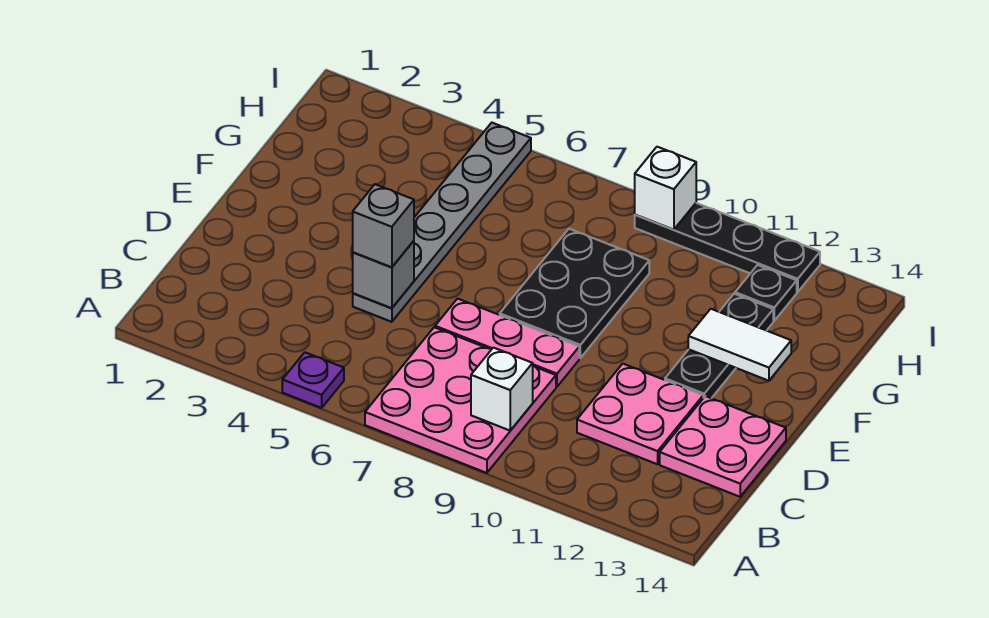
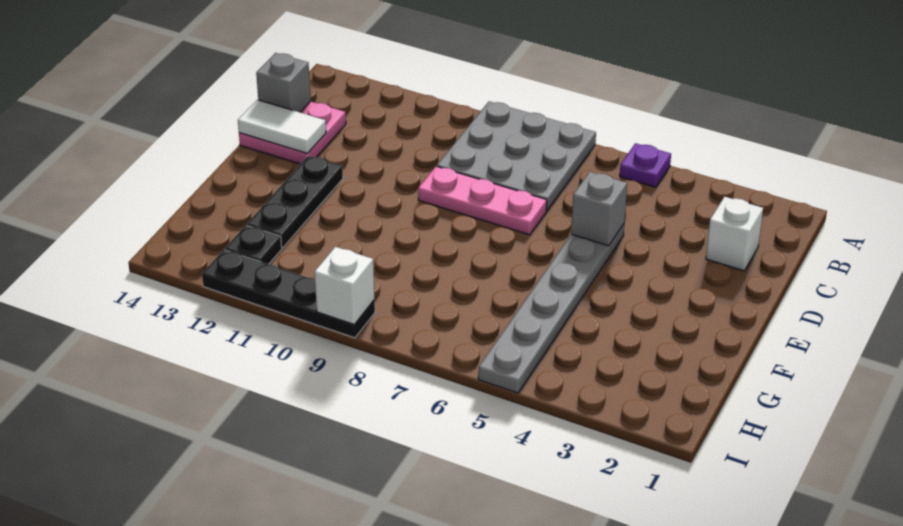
pink plate A7:C9 level 1 -> grey plate A7:C9 level 1
white brick B9 level 2 -> white brick C2 level 1
pink plate C11:D12 level 1 -> none
grey brick D5 level 3 -> grey brick C14 level 2
black plate E8:G9 level 1 -> none
white tile F12:F13 level 2 -> white tile D13:D14 level 2

